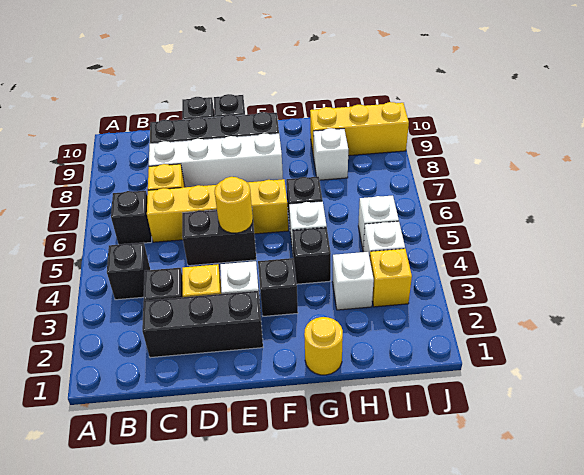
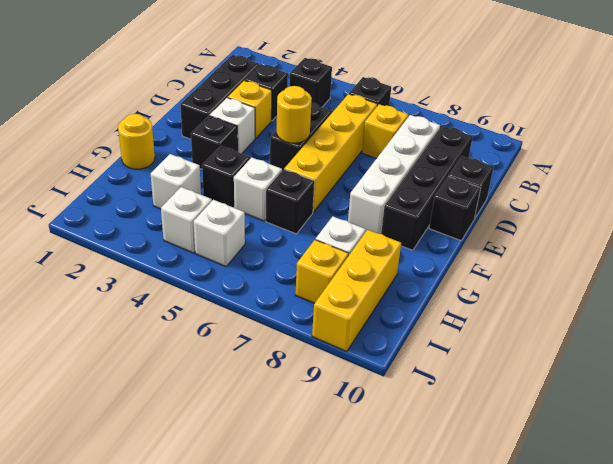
yellow brick I3 level 1 -> yellow brick I8 level 1

